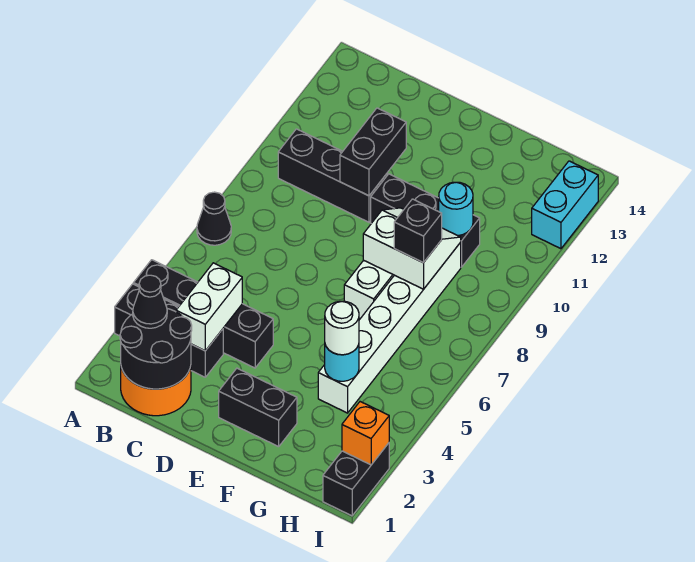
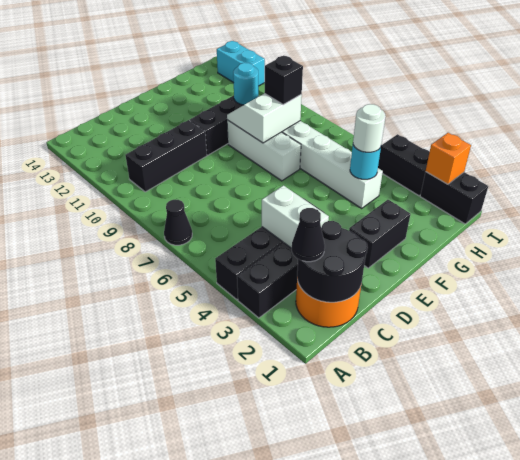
black brick D10:D11 level 2 -> black brick I3:I4 level 1

